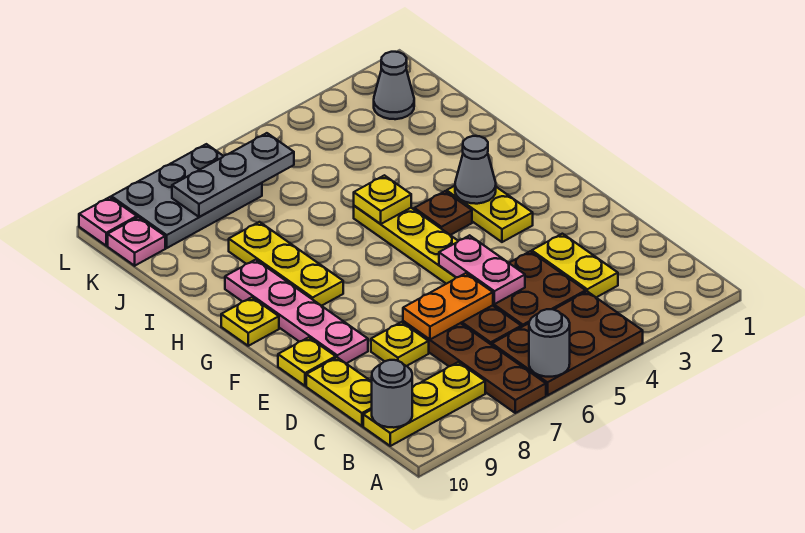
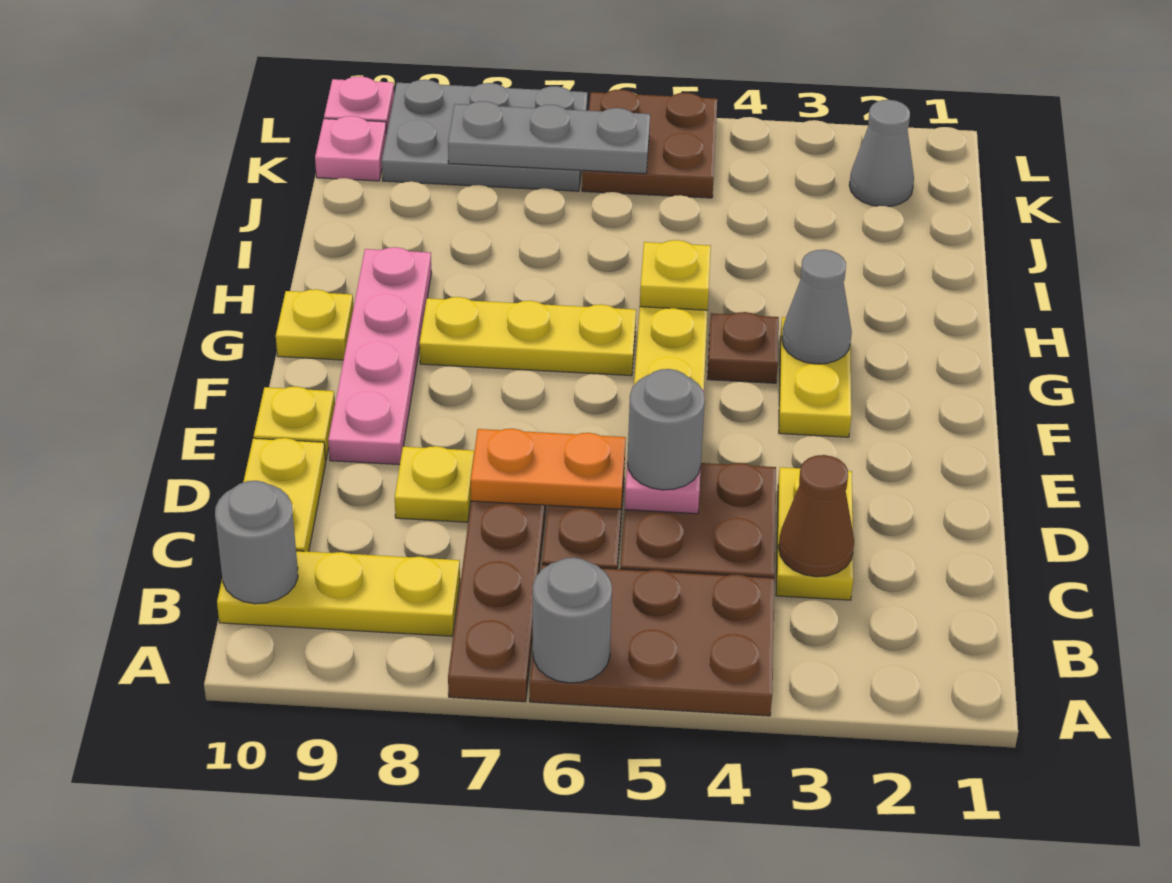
none -> brown cone C3 level 2
none -> grey round brick D5 level 3
yellow plate G8:I8 level 1 -> yellow plate G6:G8 level 1
none -> brown plate K5:L6 level 1

